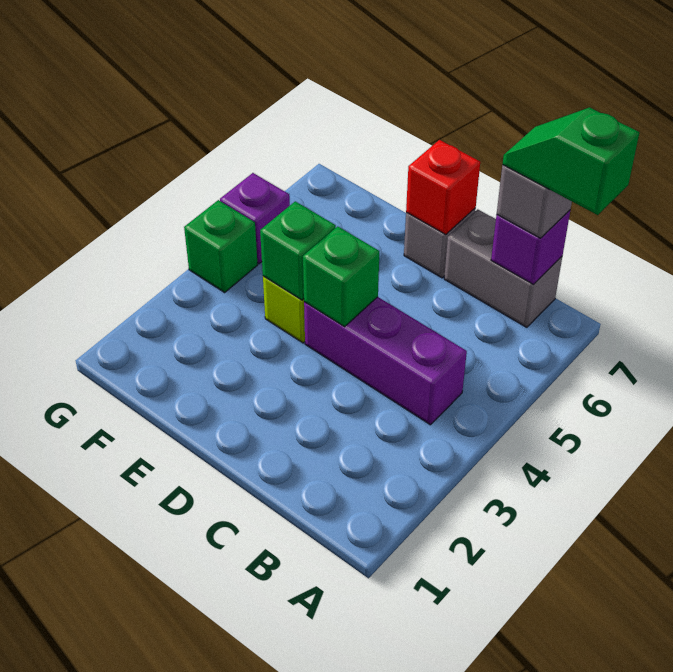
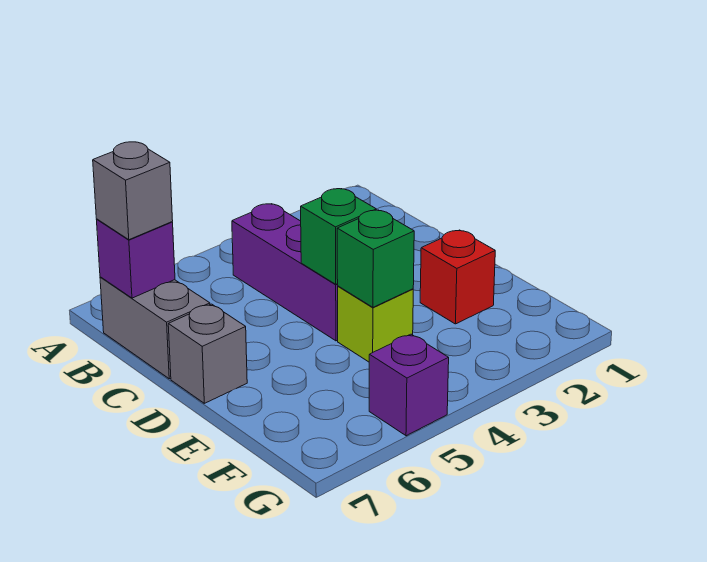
green slope A7:B7 level 4 top A -> none
red brick D7 level 2 -> red brick E2 level 1
green brick G4 level 1 -> none

